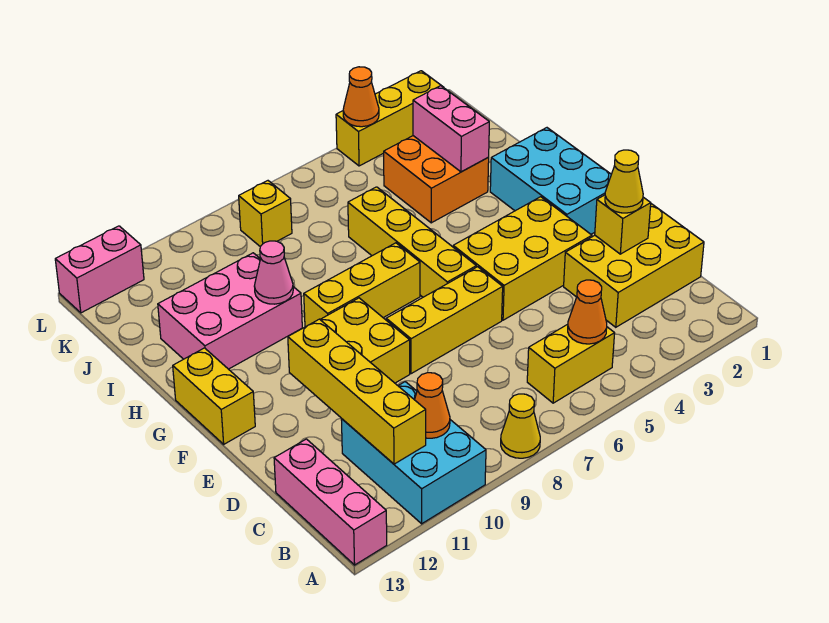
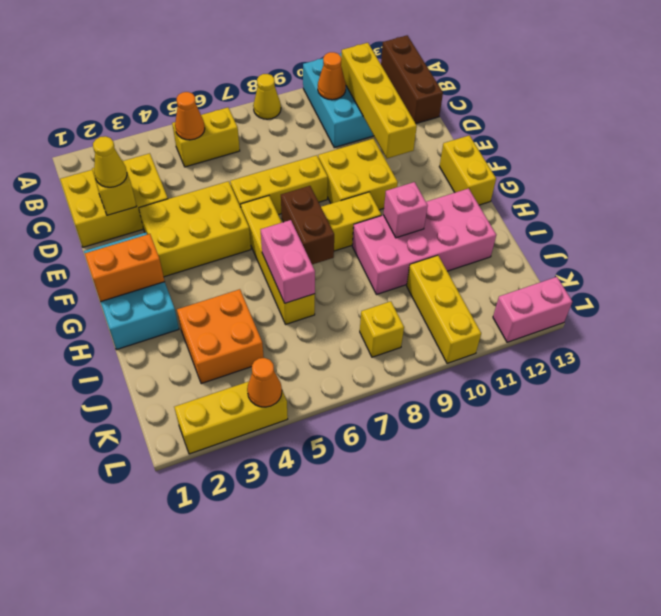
pink brick A13:C13 level 1 -> brown brick A13:C13 level 1
none -> orange brick G1:G2 level 2
none -> brown brick G7:H7 level 2
pink brick H10:I12 level 1 -> pink brick H9:I12 level 1
pink cone H10 level 2 -> pink brick H10 level 2
pink brick I3:J3 level 2 -> pink brick H6:I6 level 2
none -> yellow brick J10:L10 level 1

